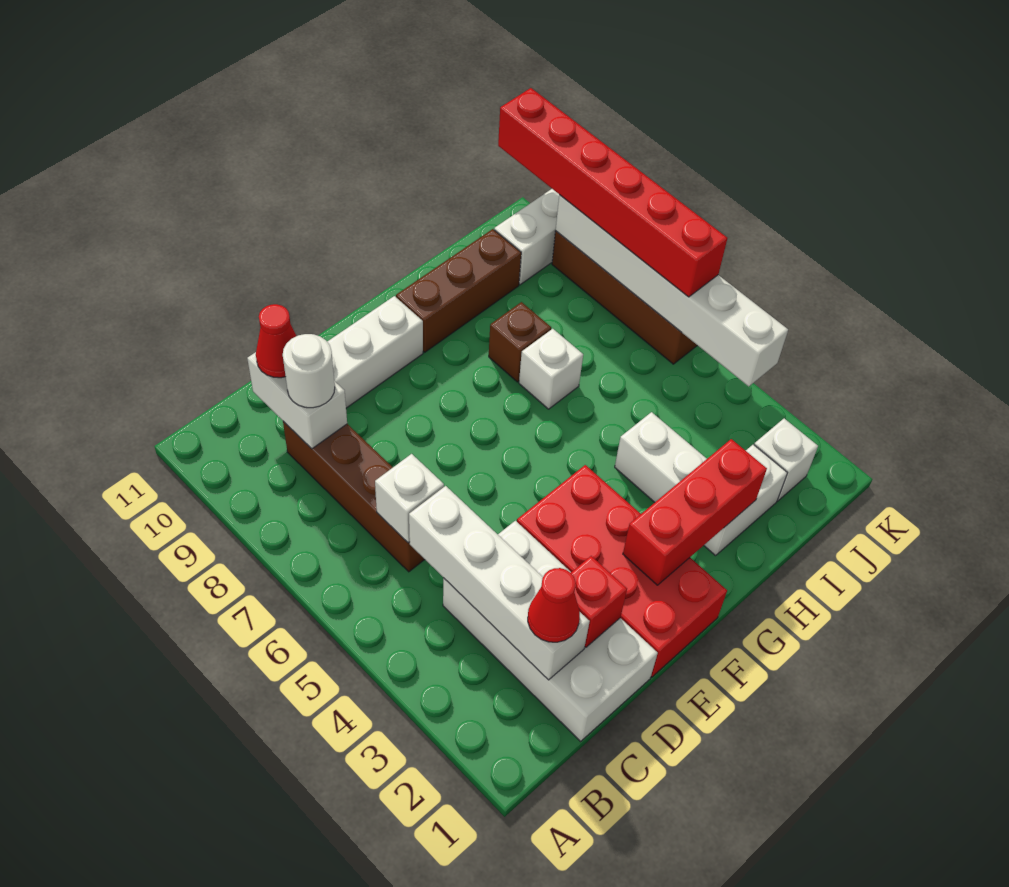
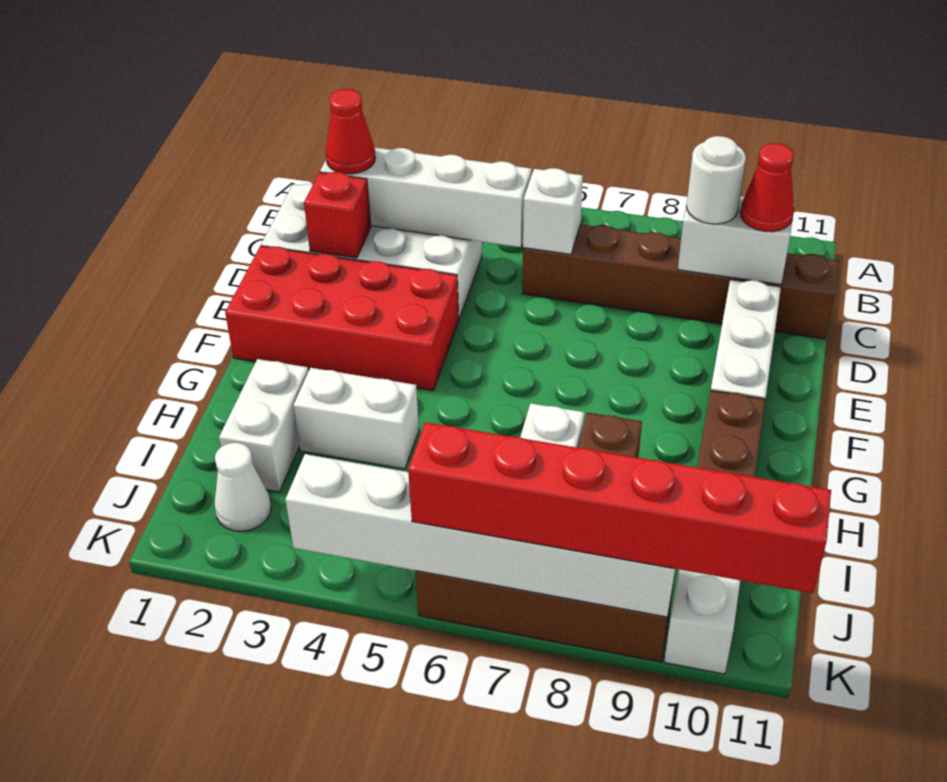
brown brick C6:C9 level 1 -> brown brick C6:C11 level 1
red brick F2:H2 level 2 -> none
white brick J2 level 1 -> white cone J2 level 1

